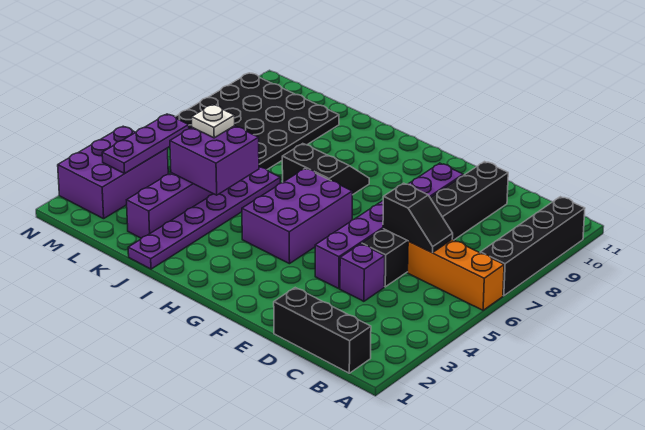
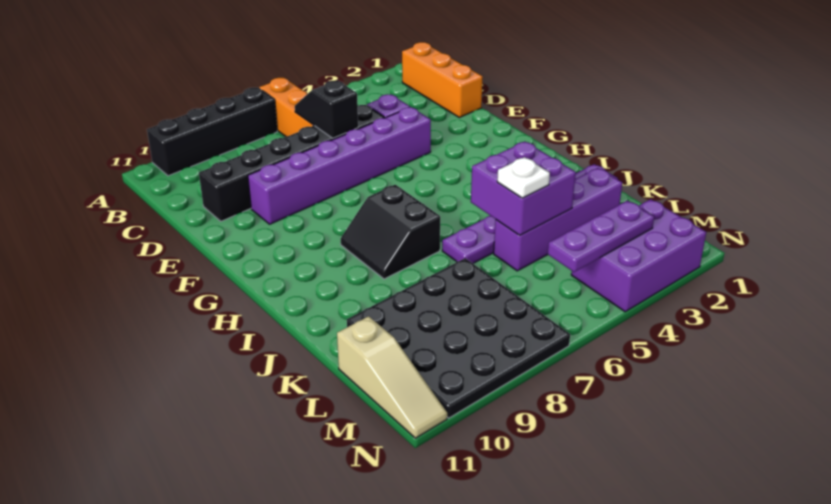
black brick B1:D1 level 1 -> orange brick B1:D1 level 1
purple brick G4:H6 level 1 -> none
none -> tan slope L11:N11 level 1 top L

